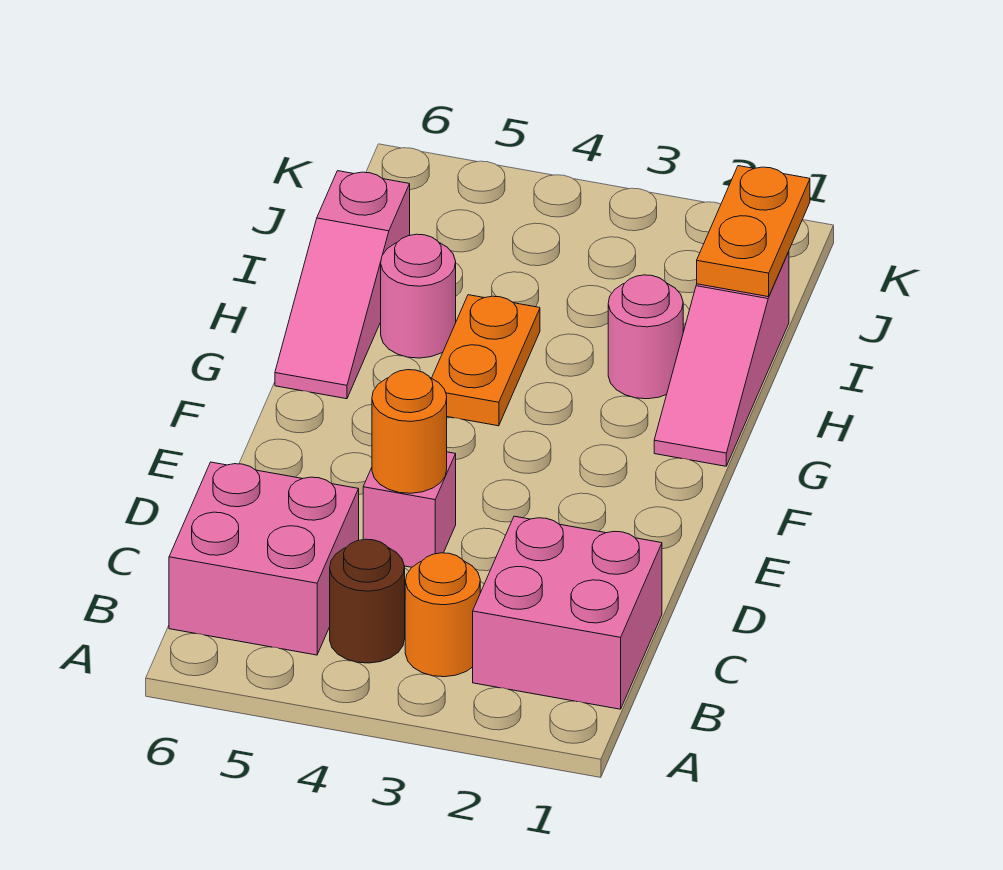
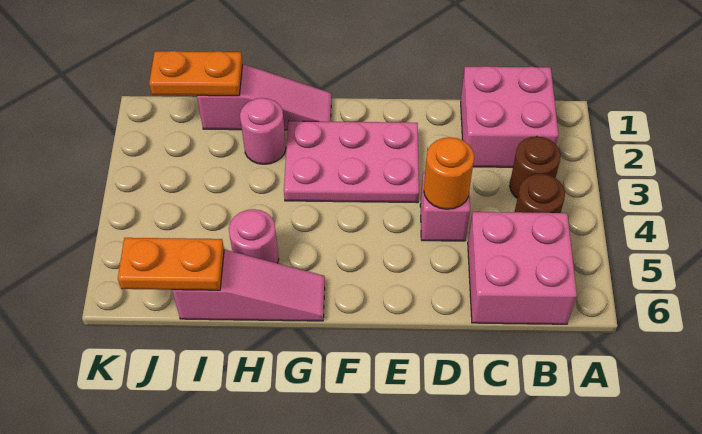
orange round brick B3 level 1 -> brown round brick B3 level 1
none -> pink plate E2:G3 level 1
orange plate G4:H4 level 1 -> orange plate I6:J6 level 2

